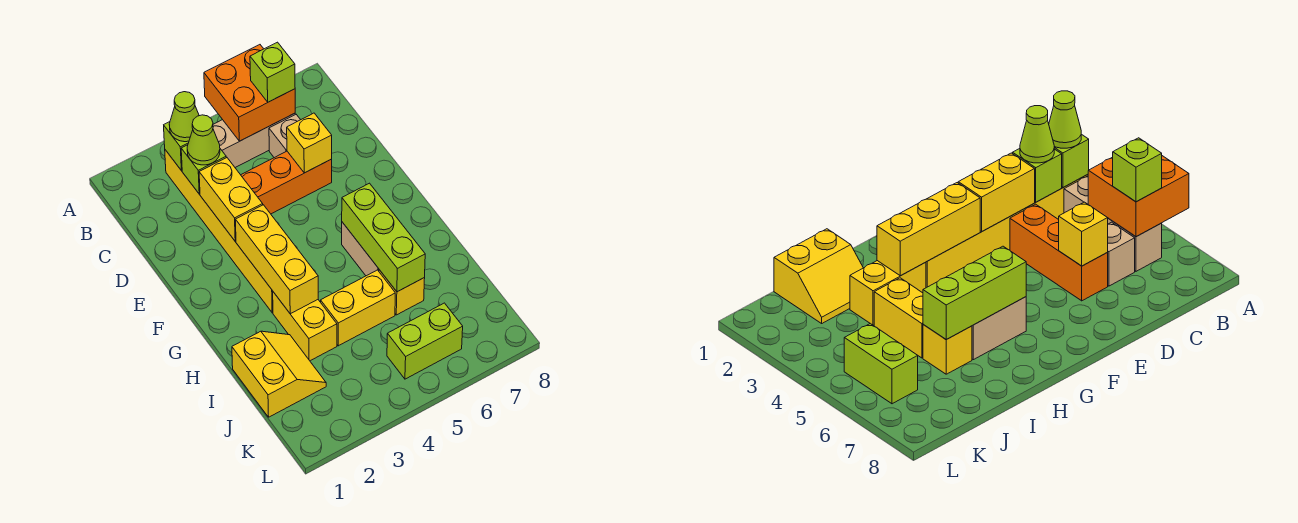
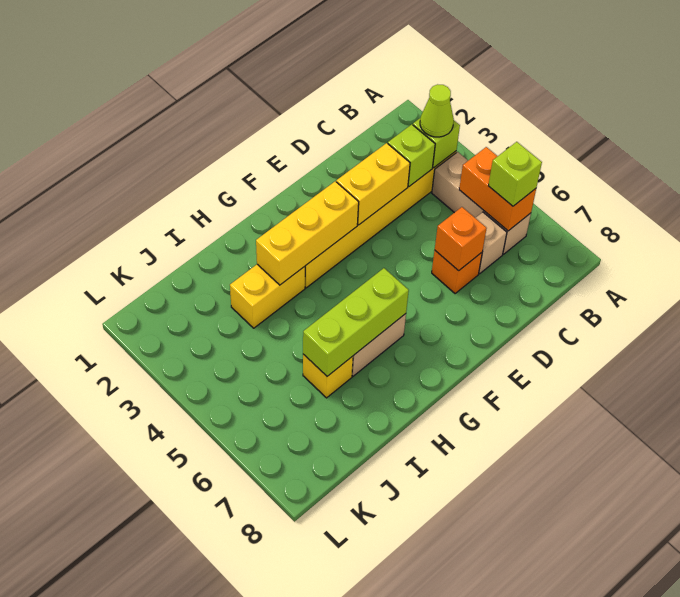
orange brick A5:B6 level 2 -> orange brick B5:B6 level 2
lime cone C3 level 3 -> none
orange brick D4:D6 level 1 -> orange brick D6 level 1
yellow brick D6 level 2 -> orange brick D6 level 2
yellow slope I1:J2 level 1 top 1 -> none
yellow brick I4:I5 level 1 -> none
lime brick K5:K6 level 1 -> none

